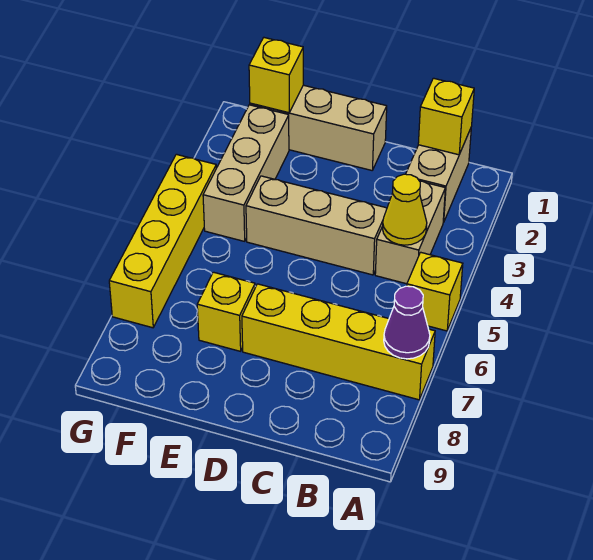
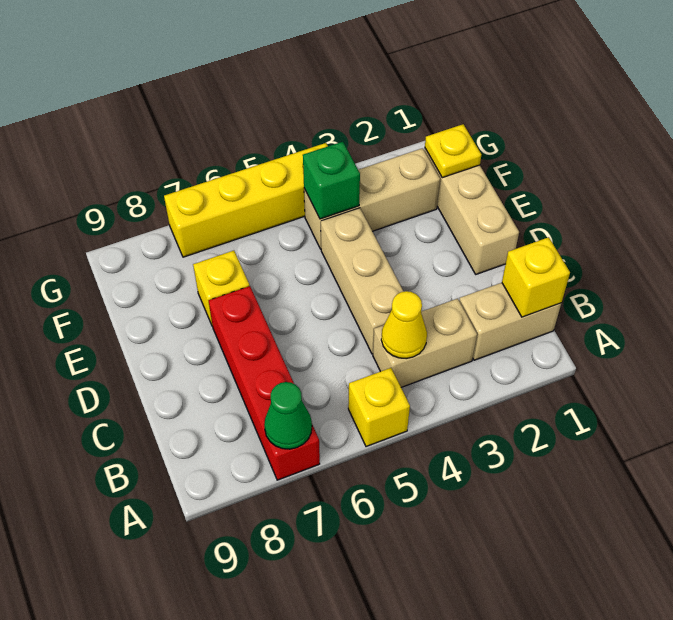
yellow brick A7:D7 level 1 -> red brick A7:D7 level 1
purple cone A7 level 2 -> green cone A7 level 2
yellow brick F1 level 2 -> yellow plate F1 level 2
none -> green brick F4 level 2

